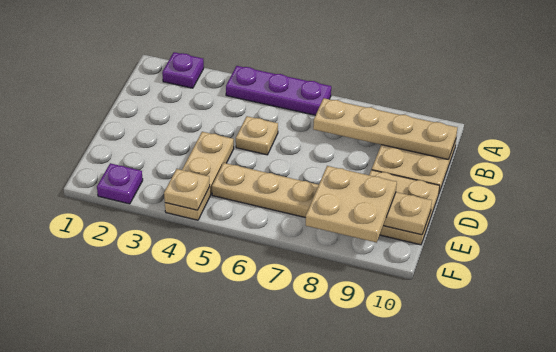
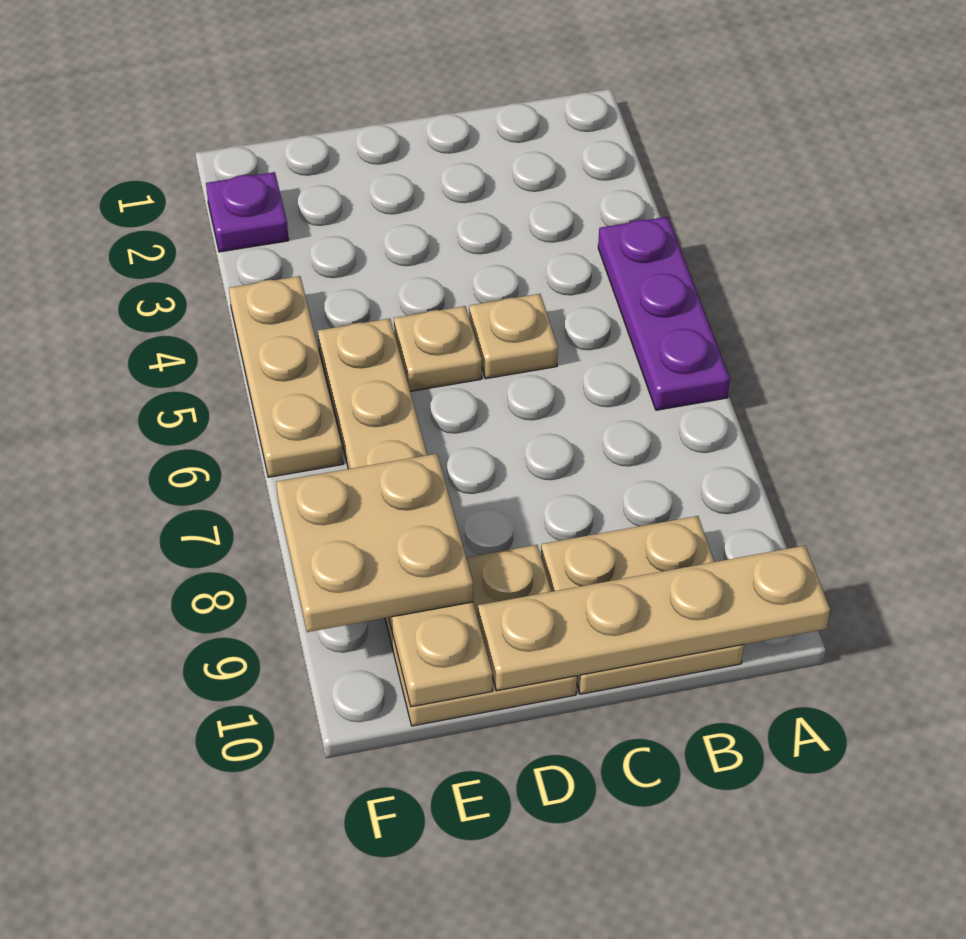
purple plate A2 level 1 -> none
tan plate B7:B10 level 2 -> tan plate A10:D10 level 2
tan plate D4:F4 level 1 -> tan plate F4:F6 level 1
tan plate F4 level 2 -> tan plate D5 level 1

